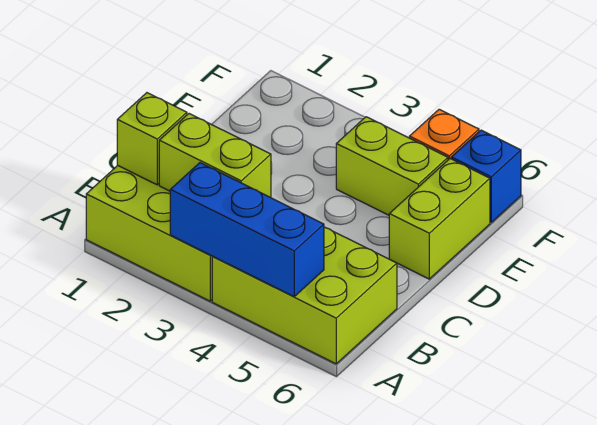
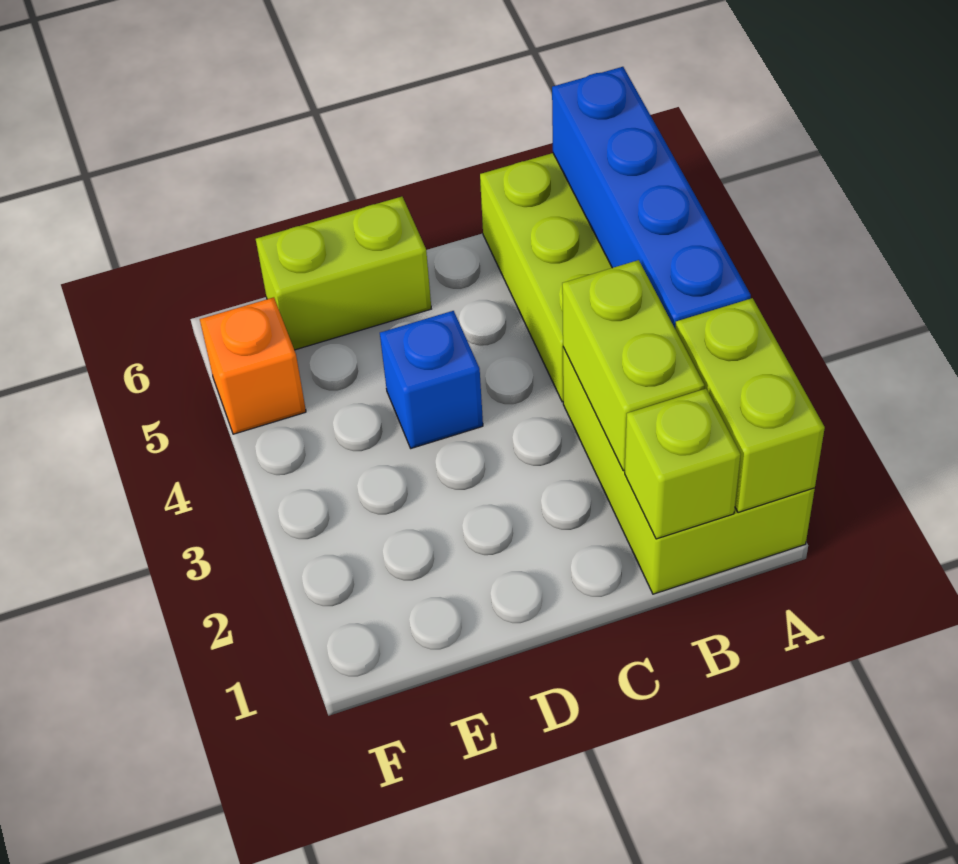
blue brick A3:A5 level 2 -> blue brick A3:A6 level 2
lime brick E4:E5 level 1 -> lime brick A1:A2 level 2
blue brick F6 level 1 -> blue brick D4 level 1

